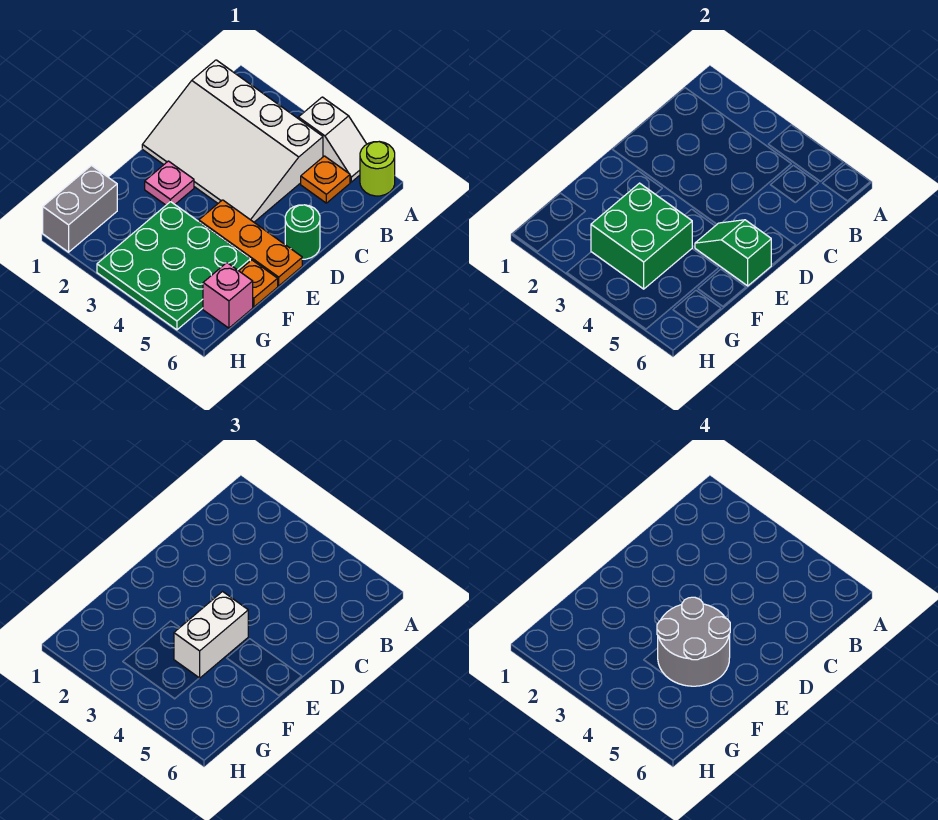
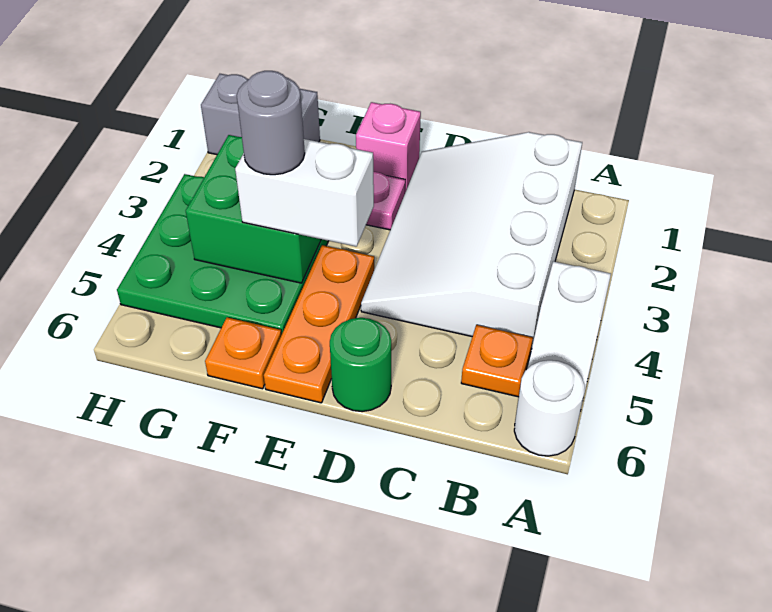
lime round brick A6 level 1 -> white round brick A6 level 1
grey round brick E4:F5 level 4 -> grey round brick F4 level 4
green slope E5:E6 level 2 top 6 -> none
pink brick G6 level 1 -> pink brick E1 level 1

